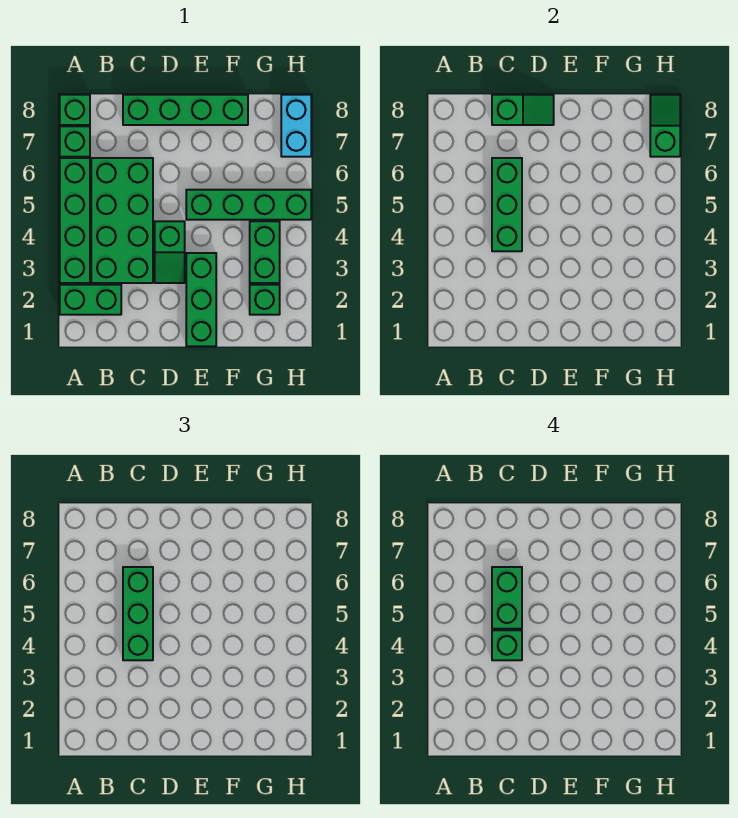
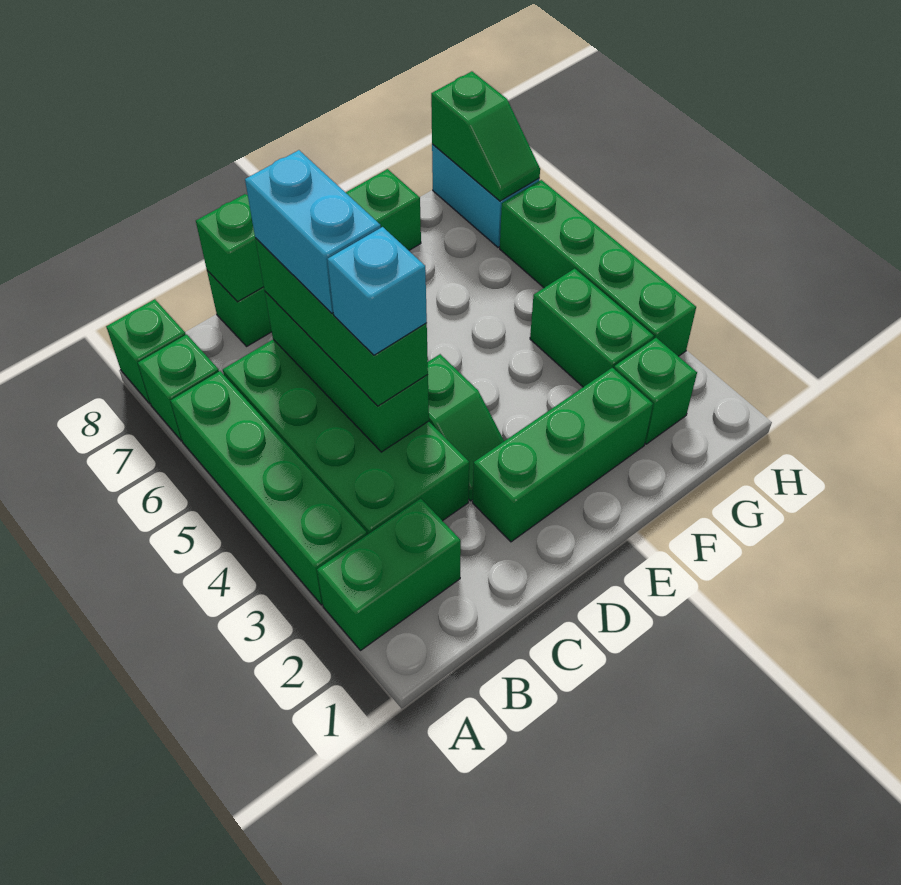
green brick C4 level 4 -> cyan brick C4 level 4
green brick C5:C6 level 4 -> cyan brick C5:C6 level 4
green brick E1:E3 level 1 -> green brick D2:F2 level 1
green brick E5:H5 level 1 -> green brick H3:H6 level 1
green slope H7:H8 level 2 top 7 -> green slope H7:H8 level 2 top 8

